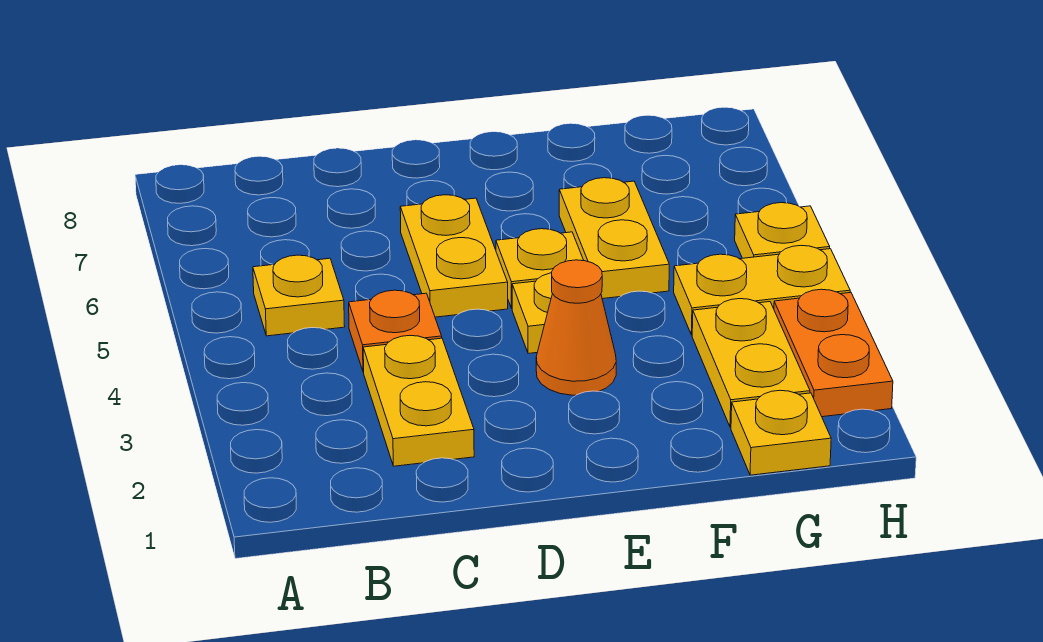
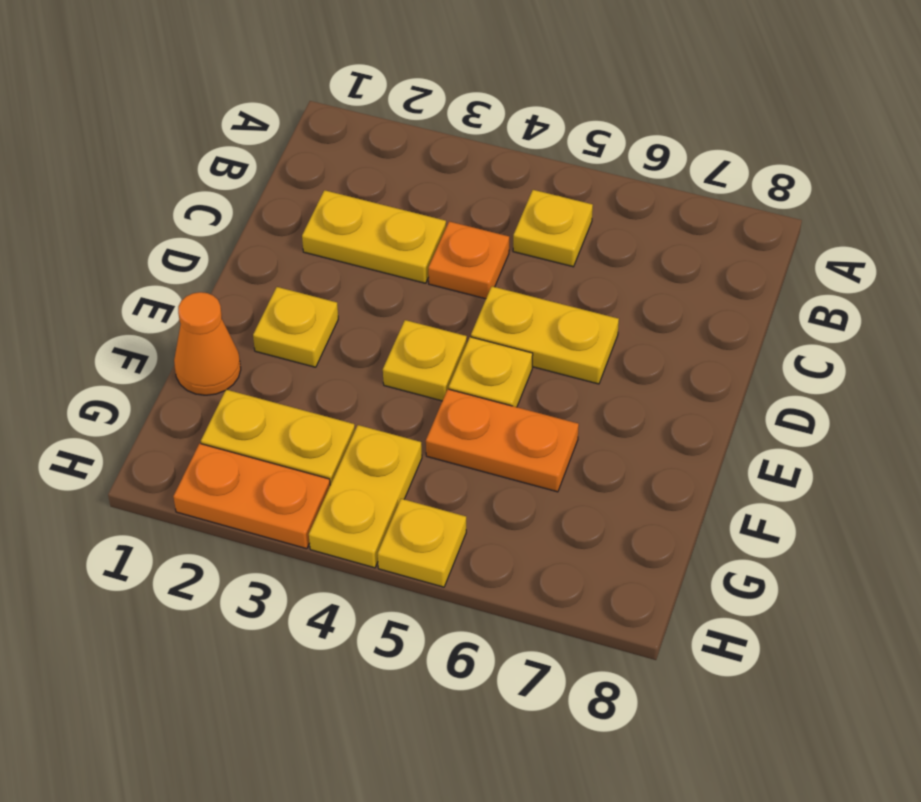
orange cone E3 level 1 -> orange cone F1 level 1
yellow plate F5:F6 level 1 -> orange plate F5:F6 level 1
yellow plate G1 level 1 -> yellow plate E2 level 1

